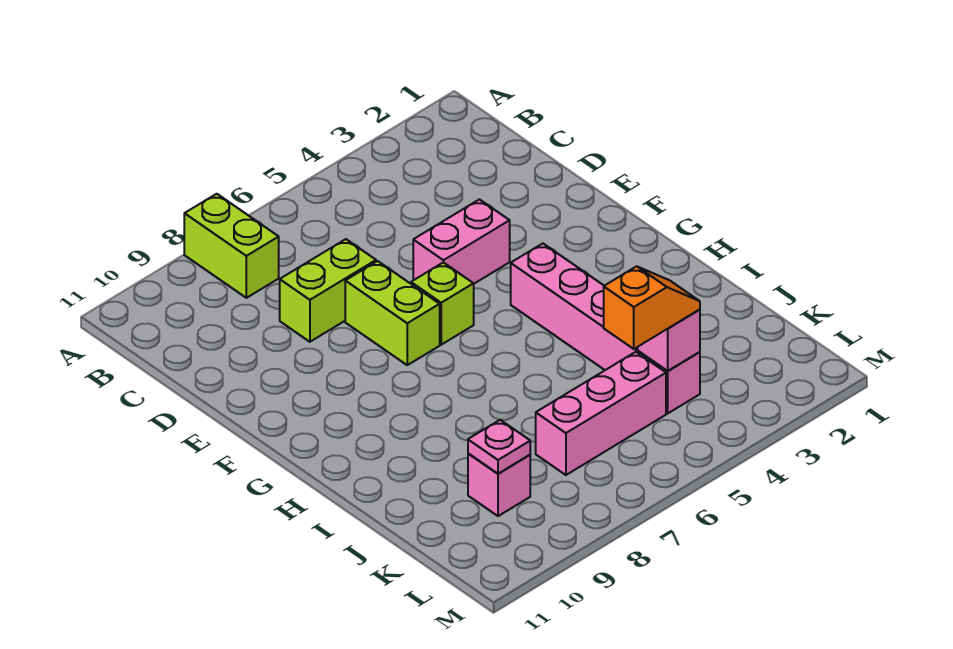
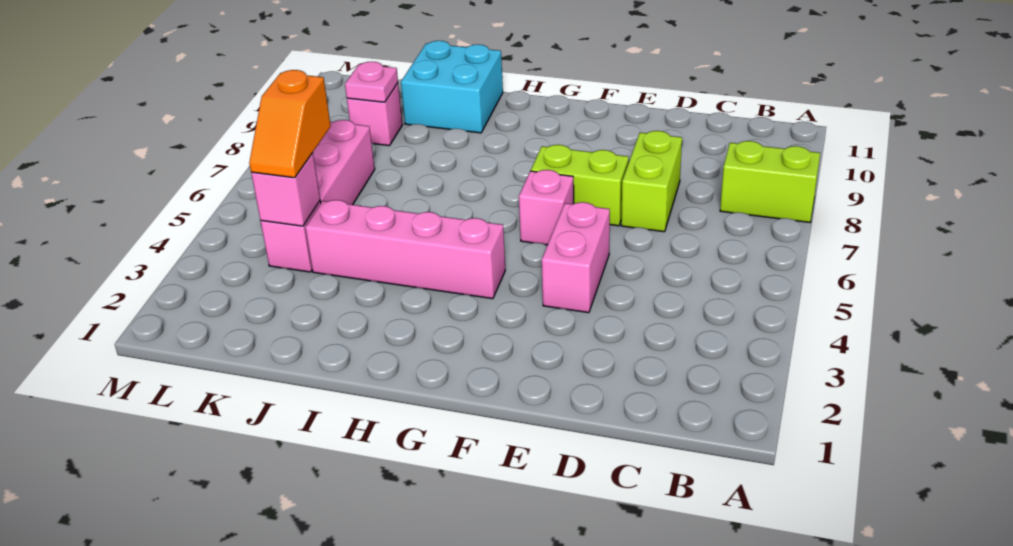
lime brick F6 level 1 -> pink brick F6 level 1
none -> cyan brick I10:J11 level 1

